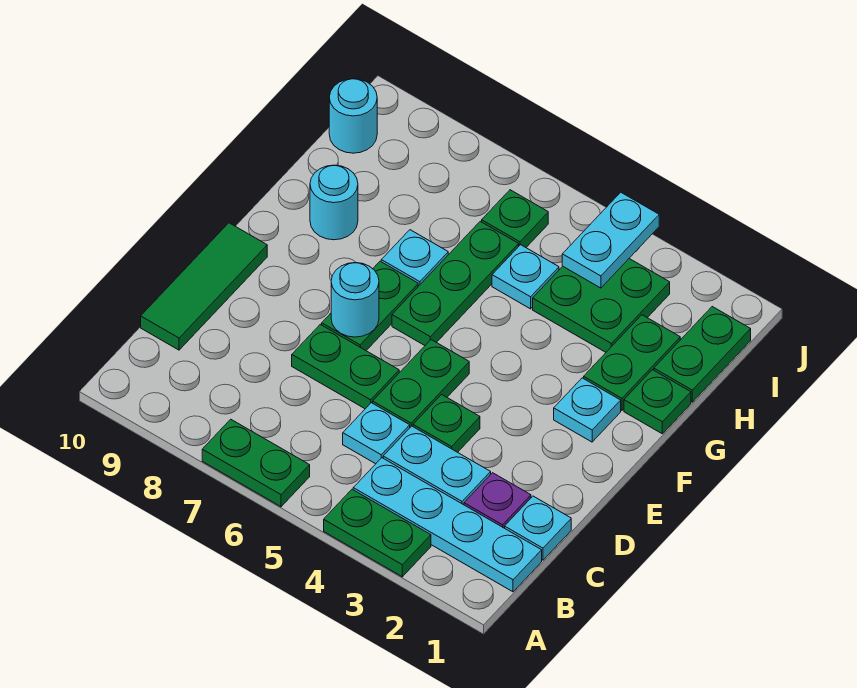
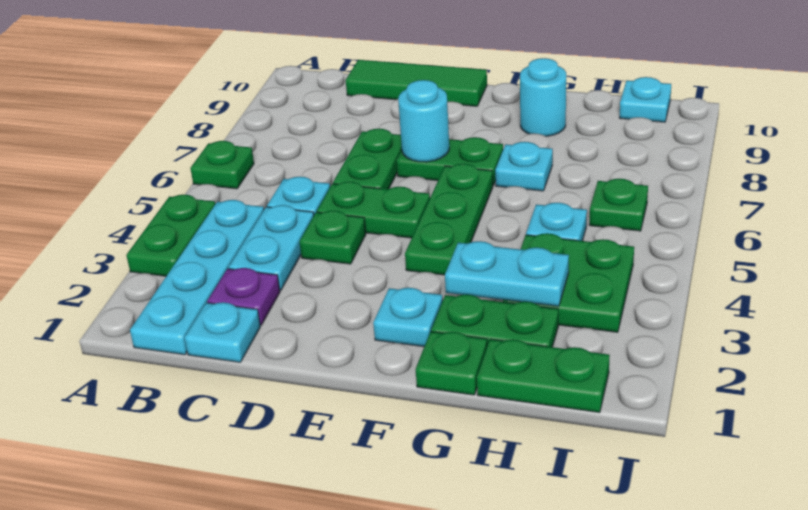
green plate A6:A7 level 1 -> green plate A6 level 1
green plate F6:H6 level 1 -> green plate F4:F6 level 1
cyan plate I4:J4 level 2 -> cyan plate G3:H3 level 2
cyan round brick I10 level 1 -> cyan plate I10 level 1

